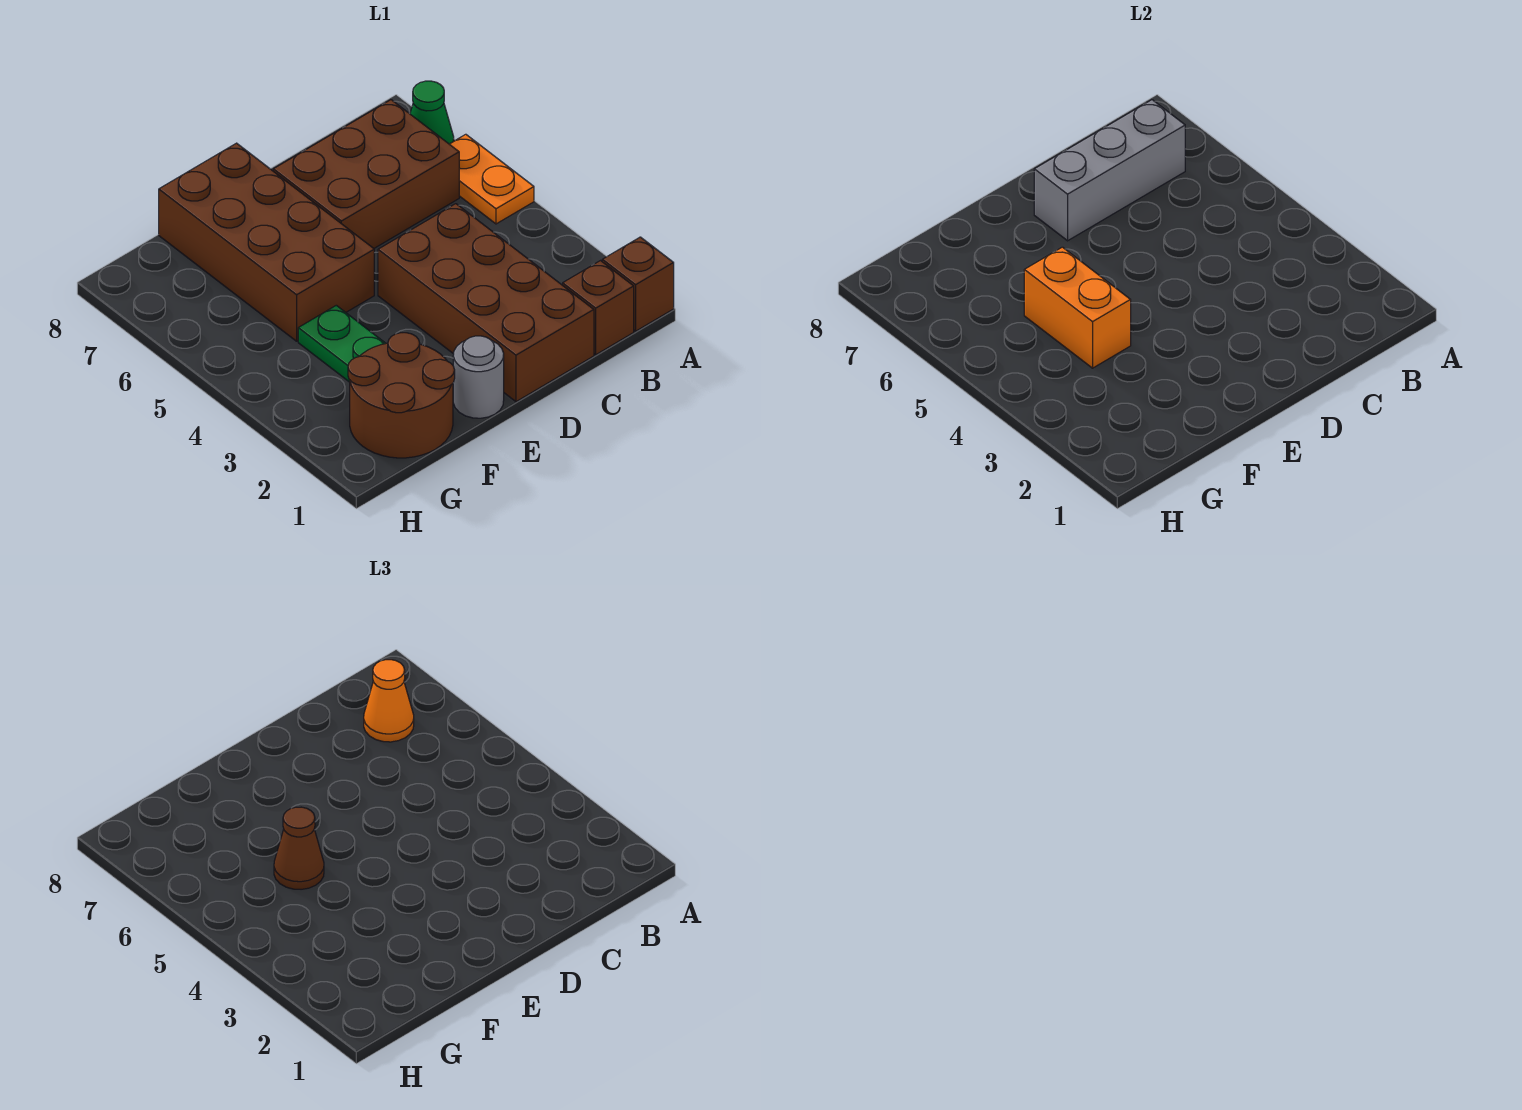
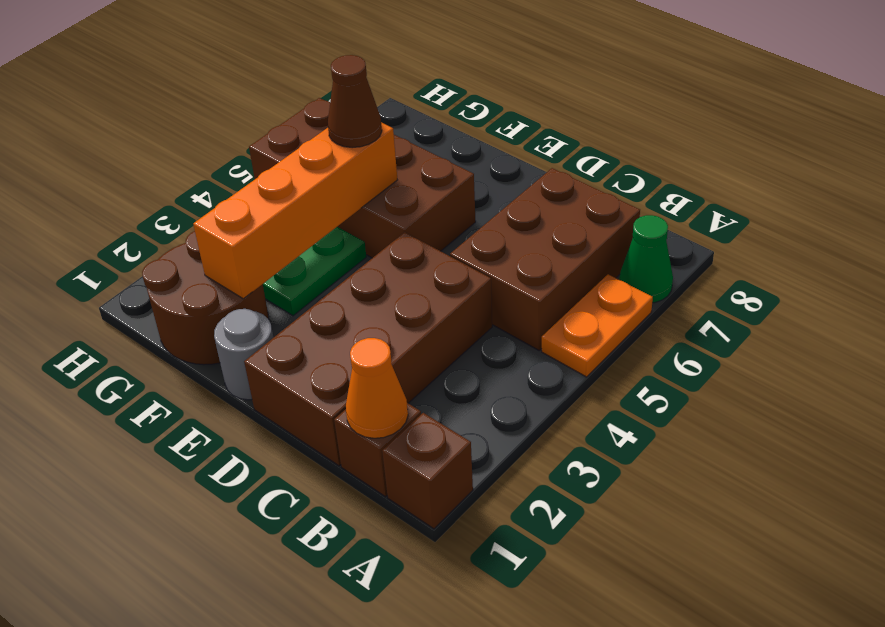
brown brick B6:D7 level 1 -> brown brick B5:C7 level 1
grey brick B7:D7 level 2 -> none
orange cone B7 level 3 -> orange cone B1 level 2
brown brick E5:F8 level 1 -> brown brick E5:H6 level 1
orange brick F4:F5 level 2 -> orange brick F2:F5 level 2

